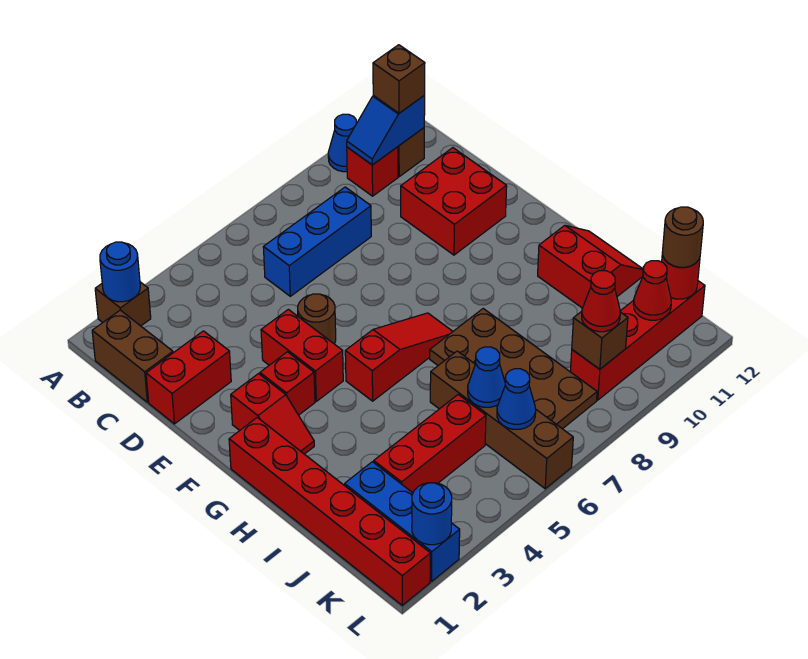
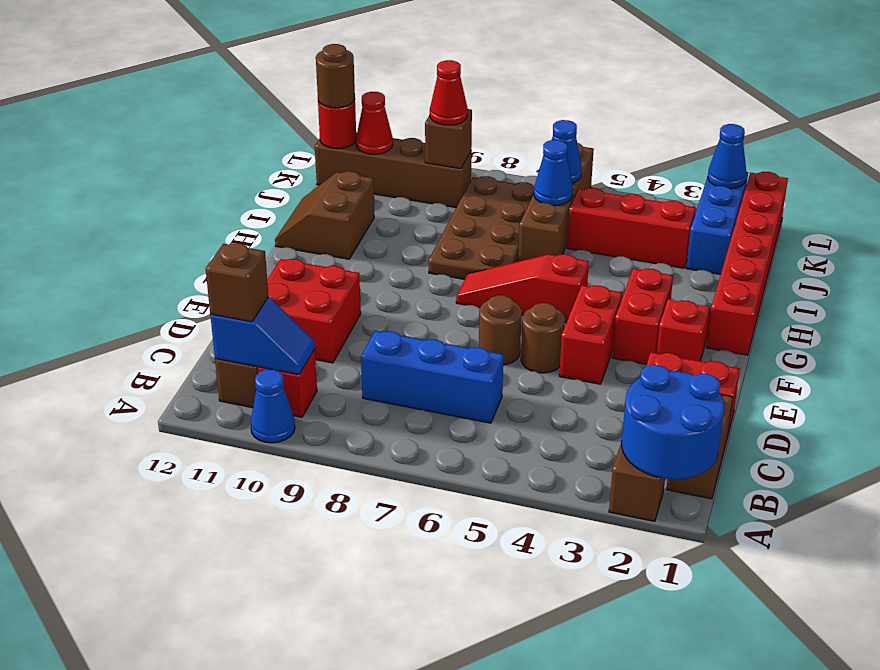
blue round brick A2 level 2 -> blue round brick A1:B2 level 2
none -> brown round brick E6 level 1
red brick F3 level 1 -> red brick F3:G3 level 1
red slope H11:I12 level 1 top 11 -> brown slope H11:I12 level 1 top 11
red brick K9:K12 level 1 -> brown brick K9:K12 level 1
blue round brick L2 level 2 -> blue cone L2 level 2

